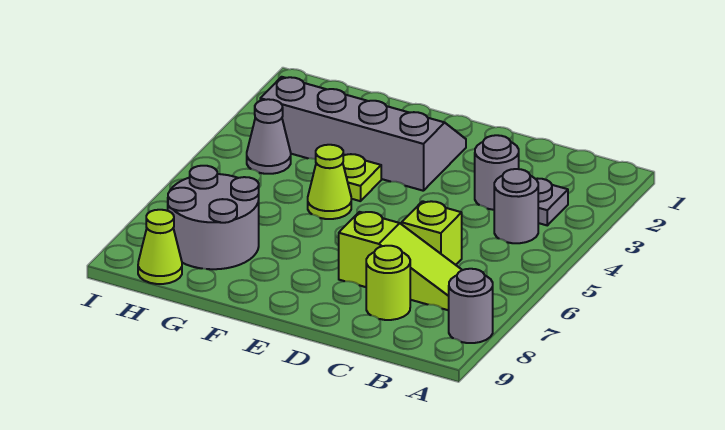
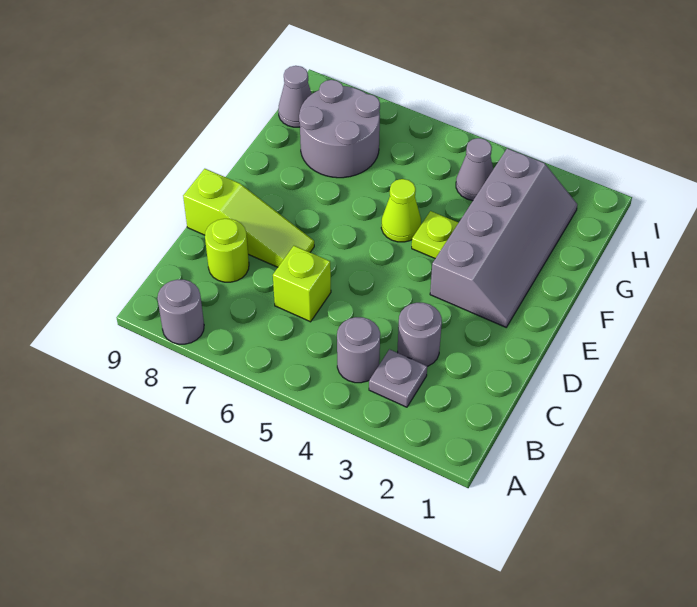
lime slope B7:D7 level 1 top D -> lime slope D7:D9 level 1 top 9
lime cone H9 level 1 -> grey cone H9 level 1

